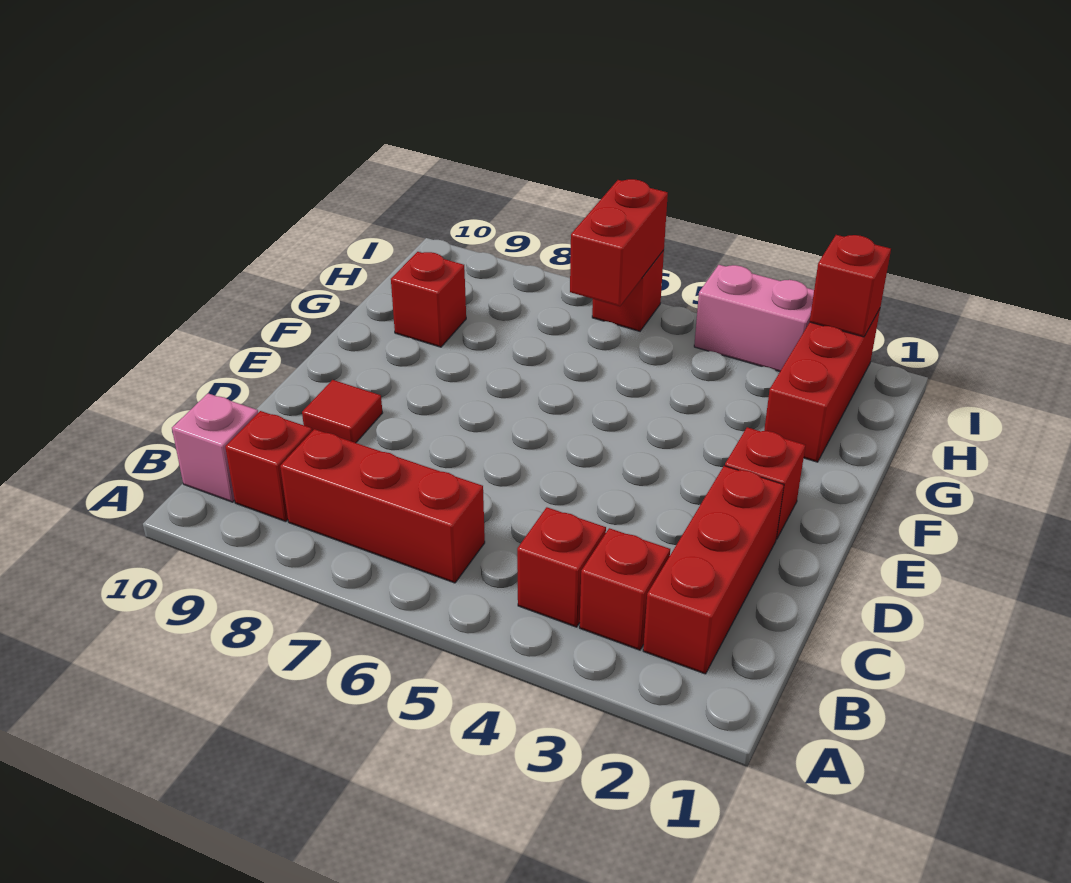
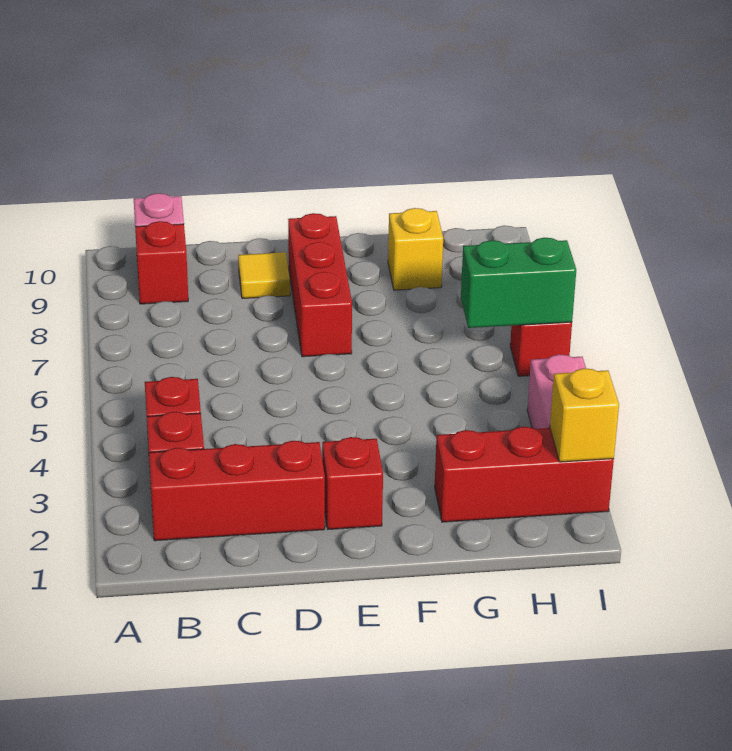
red brick B6:B8 level 1 -> red brick E7:E9 level 1
red tile D9 level 1 -> yellow tile D9 level 1
red brick G9 level 1 -> yellow brick G9 level 1
red brick H6:I6 level 2 -> green brick H6:I6 level 2
red brick I2 level 2 -> yellow brick I2 level 2

